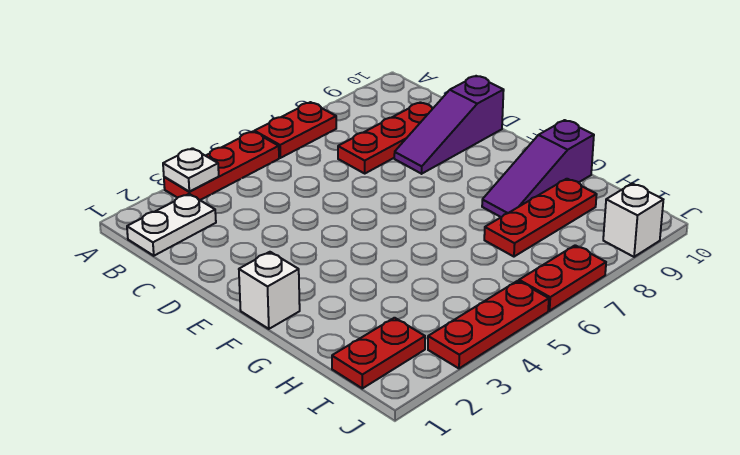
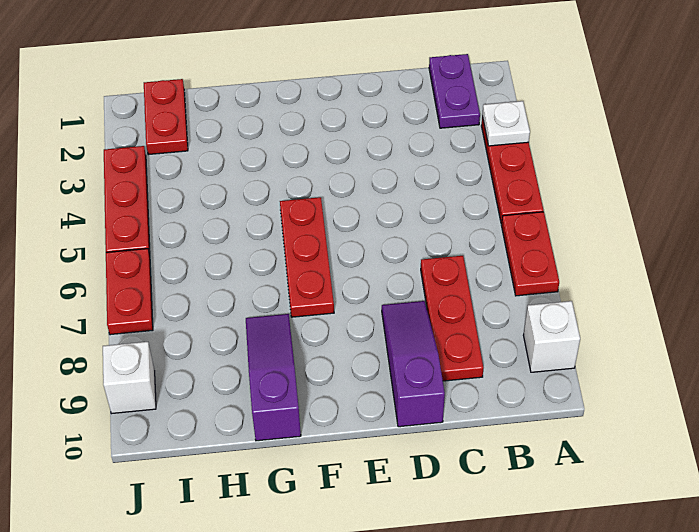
white plate B1:B2 level 1 -> purple plate B1:B2 level 1
white brick F1 level 1 -> white brick A9 level 1
red plate H7:H9 level 1 -> red plate F5:F7 level 1

